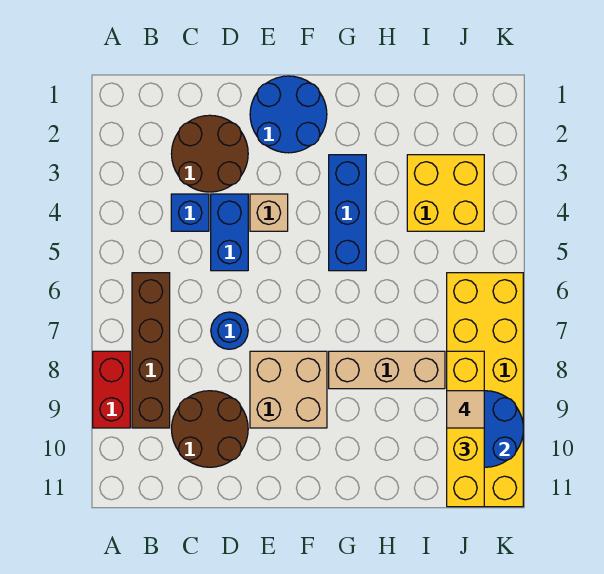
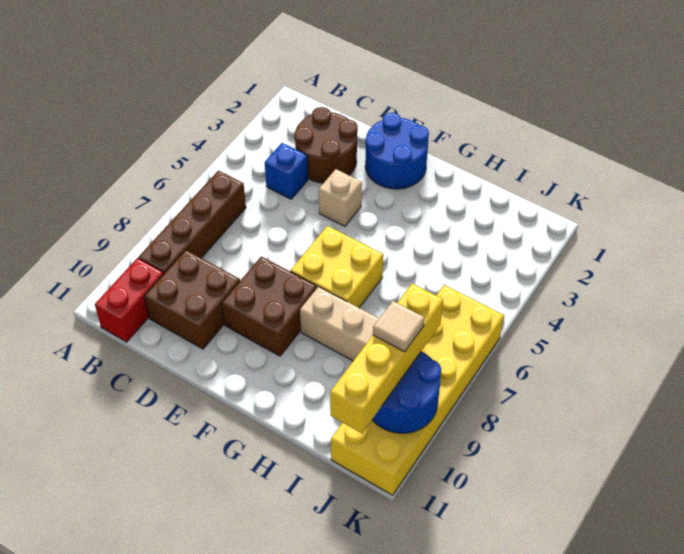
red brick A8:A9 level 1 -> red brick B10:B11 level 1
brown round brick C9:D10 level 1 -> brown brick C9:D10 level 1
blue brick D4:D5 level 1 -> none
blue round brick D7 level 1 -> none
tan brick E8:F9 level 1 -> brown brick E8:F9 level 1
blue brick G3:G5 level 1 -> none
yellow brick I3:J4 level 1 -> yellow brick F6:G7 level 1

